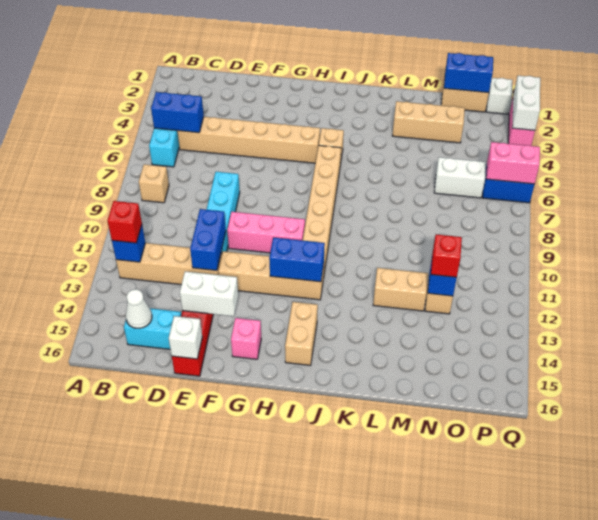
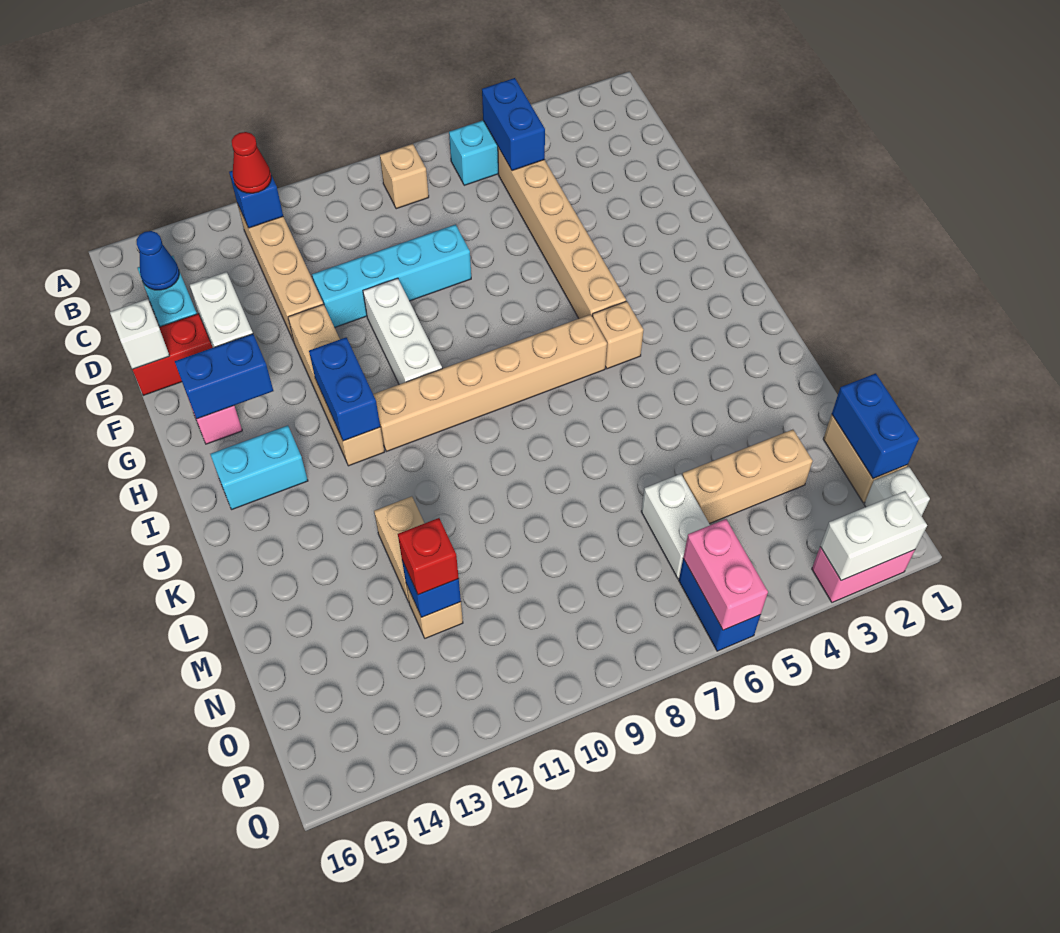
red brick B12 level 3 -> red cone B12 level 3
white cone C15 level 2 -> blue cone C15 level 2
blue brick E11:E12 level 2 -> blue brick G14:G15 level 2
pink brick F10:H10 level 1 -> white brick F10:H10 level 1
tan brick I14:I15 level 1 -> cyan brick I14:I15 level 1
tan brick L3:N3 level 1 -> tan brick N3:N5 level 1

